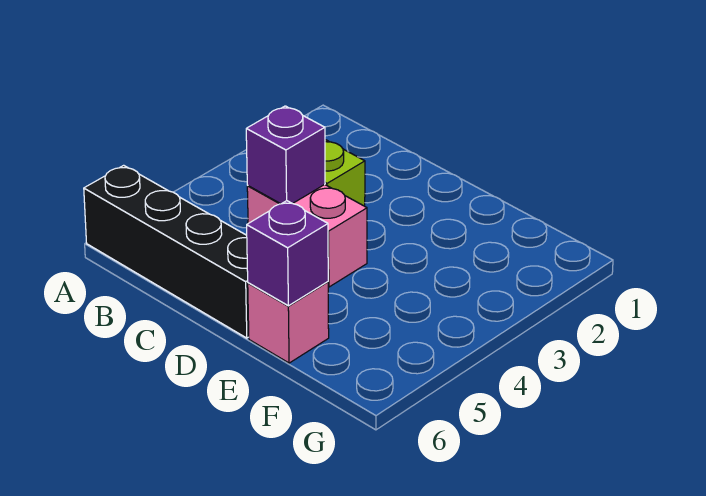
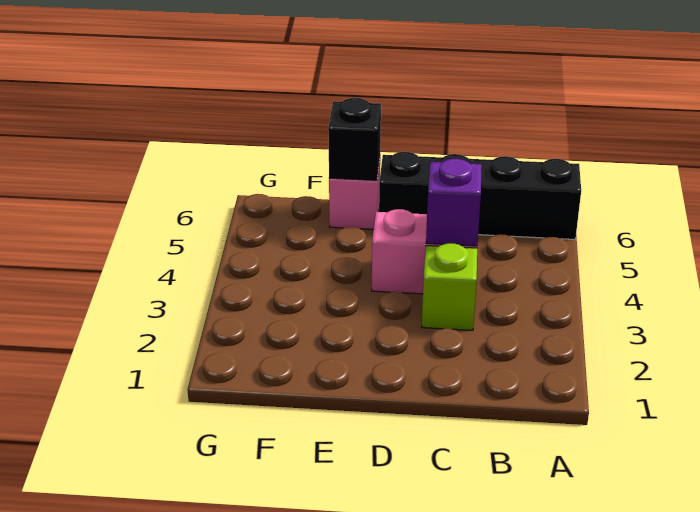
purple brick E6 level 2 -> black brick E6 level 2

